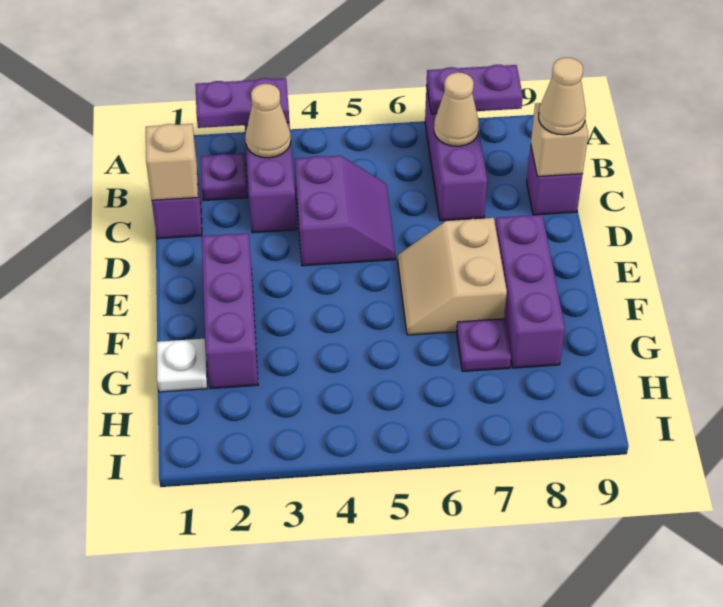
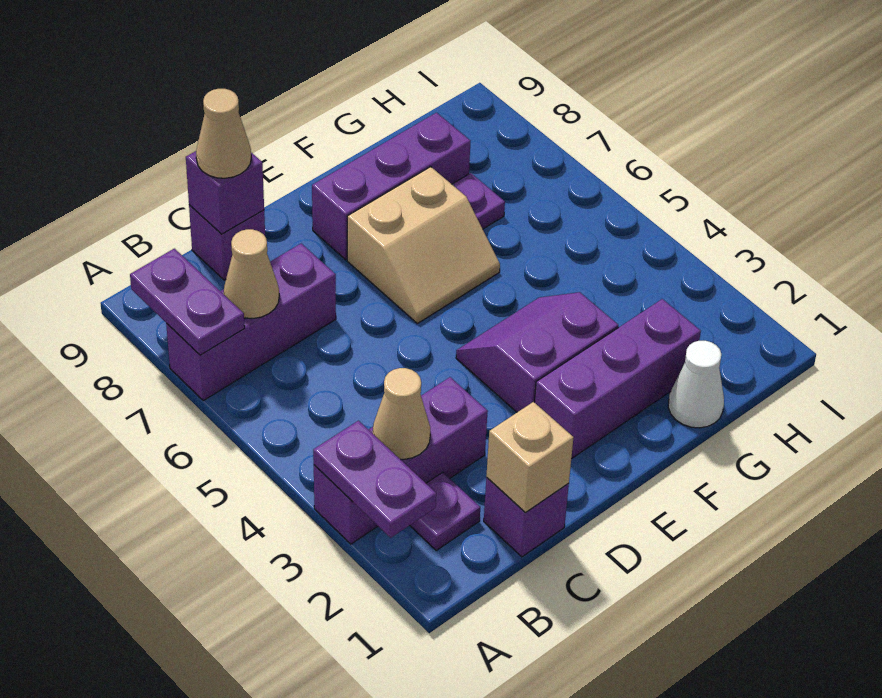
purple slope C4:D5 level 1 top 4 -> purple slope E3:F4 level 1 top 3
tan brick C9 level 2 -> purple brick C9 level 2
white plate G1 level 1 -> white cone G1 level 1

